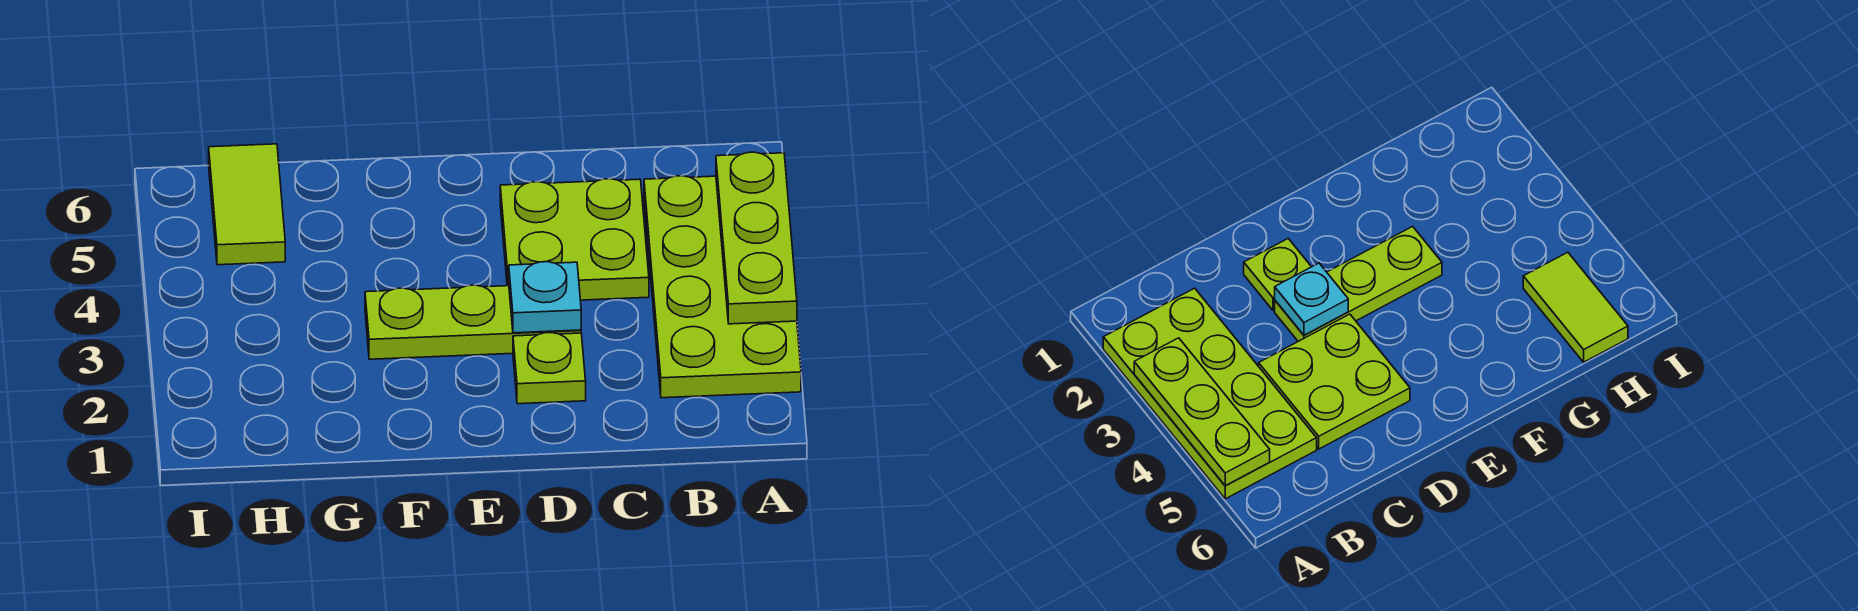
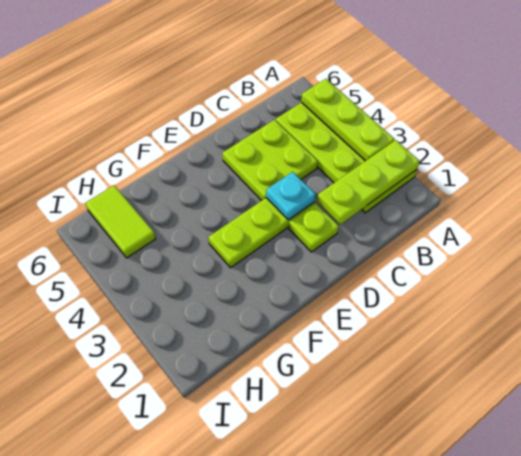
none -> lime plate A2:C2 level 2

